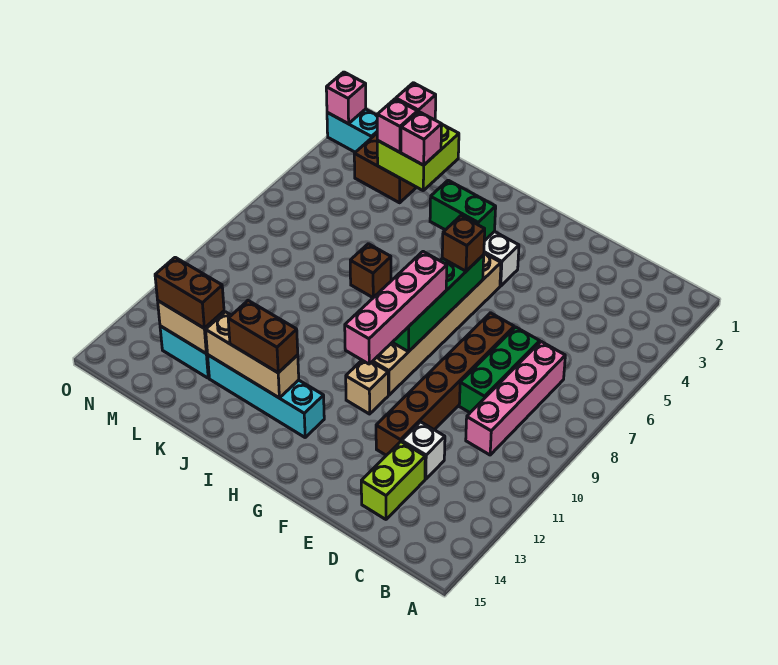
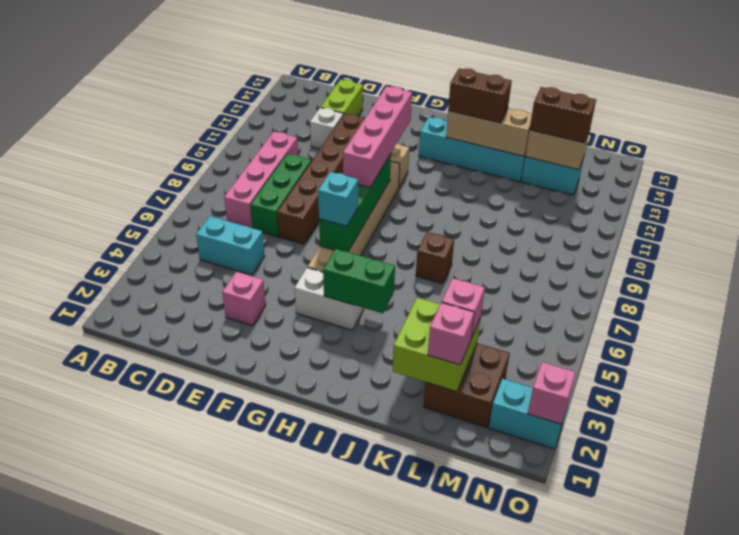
none -> cyan brick C5:D5 level 1
brown brick G6 level 3 -> cyan brick G6 level 3
pink brick K3 level 3 -> pink brick E3 level 1

